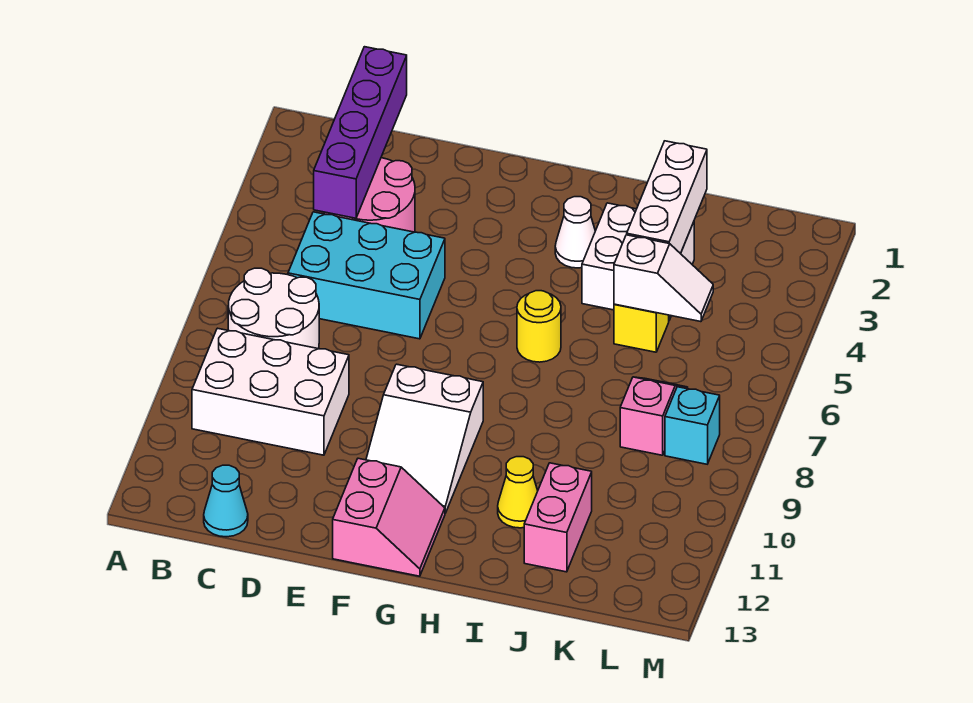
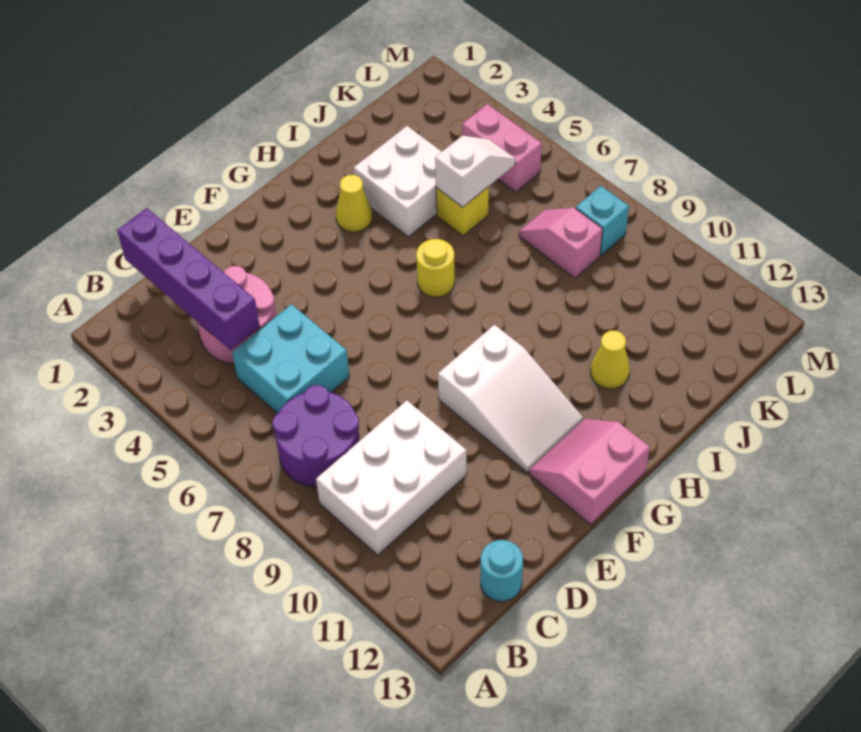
white round brick B7:C8 level 1 -> purple round brick B7:C8 level 1
cyan brick C5:E6 level 1 -> cyan brick C5:D6 level 1
cyan cone C13 level 1 -> cyan round brick C13 level 1
pink slope F12:G13 level 1 top F -> pink slope F12:G13 level 1 top 13
white cone H3 level 1 -> yellow cone H3 level 1
white brick J2:J4 level 2 -> none
pink brick J11:J12 level 1 -> pink brick L4:L5 level 1

